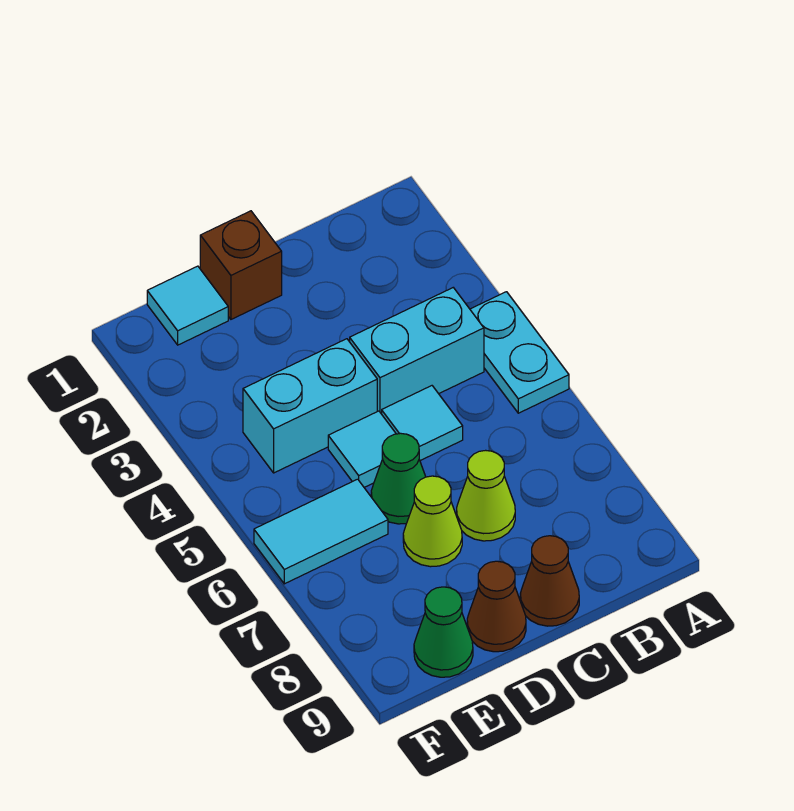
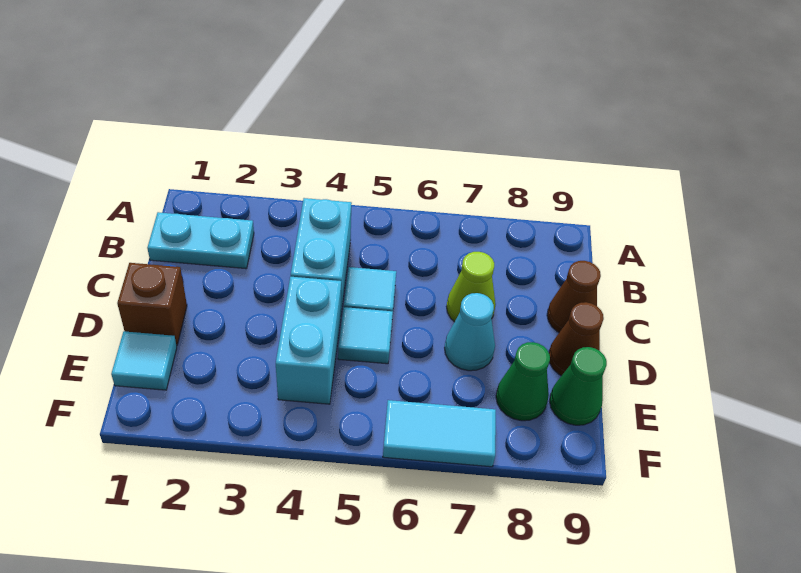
cyan plate A4:A5 level 1 -> cyan plate B1:B2 level 1
green cone D6 level 1 -> green cone E8 level 1
lime cone D7 level 1 -> cyan cone D7 level 1
cyan tile E6:F6 level 1 -> cyan tile F6:F7 level 1

